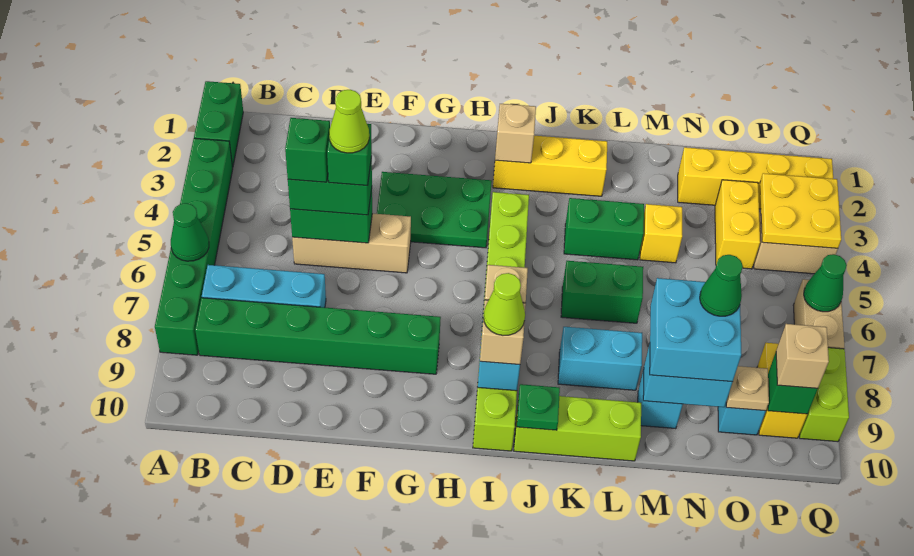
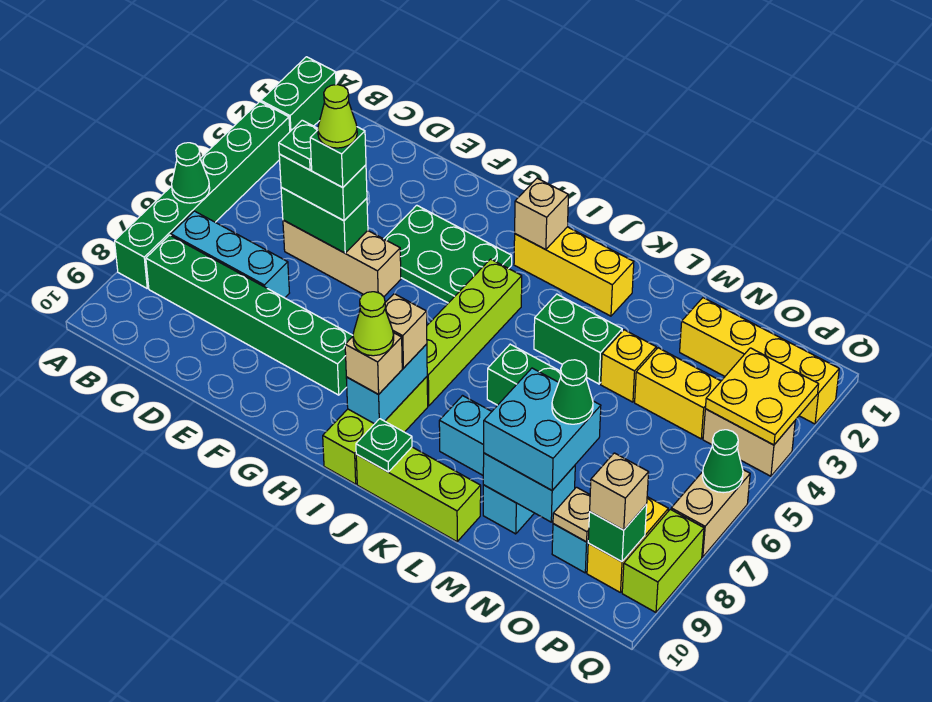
green brick D5 level 4 -> green plate D5 level 4
yellow brick O3:O4 level 1 -> yellow brick N4:O4 level 1

